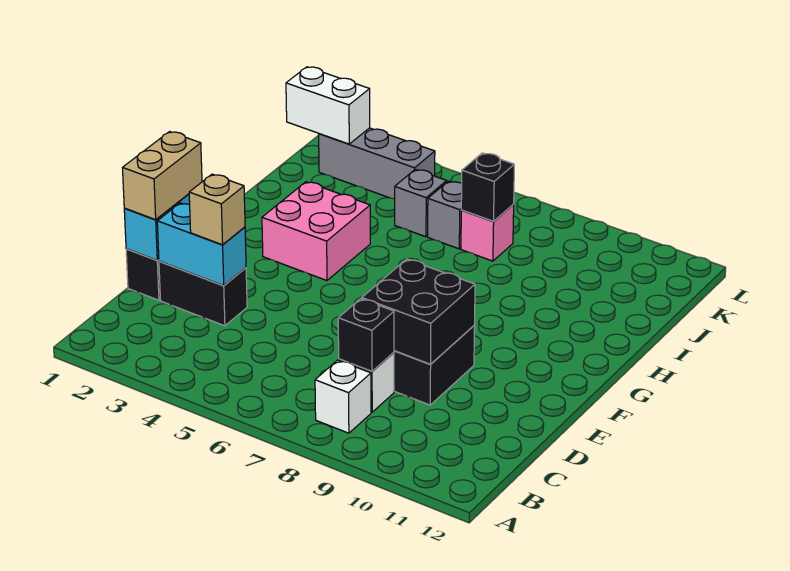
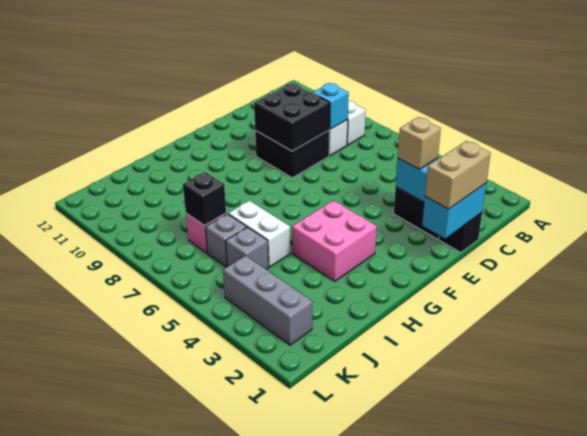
black brick C8 level 2 -> cyan brick C8 level 2
white brick K1:K2 level 2 -> white brick I5:I6 level 1

